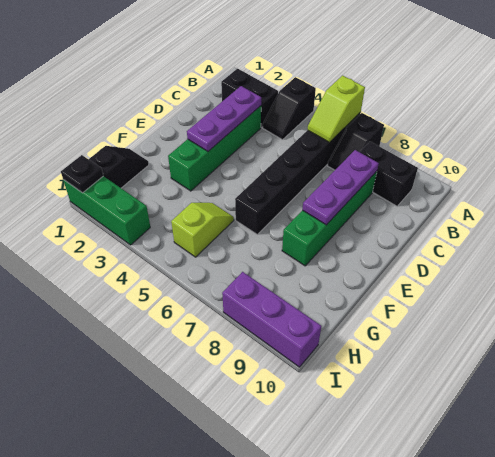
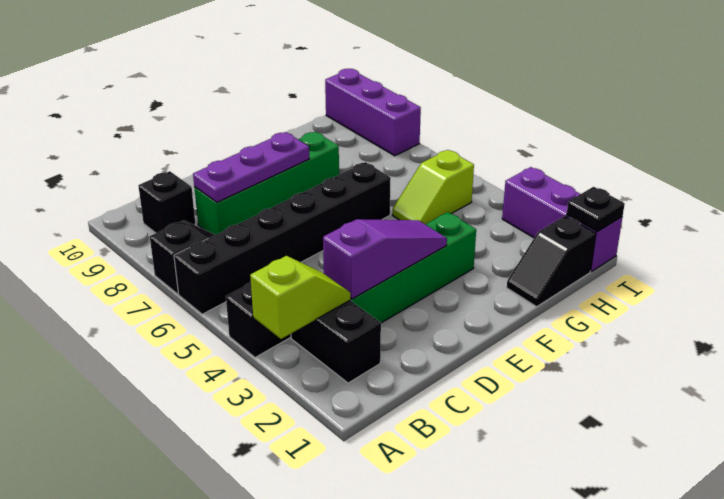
lime slope A6:B6 level 2 top A -> lime slope A3:B3 level 2 top A
black brick B8:B9 level 1 -> black brick B9 level 1
purple plate C3:E3 level 2 -> purple slope C3:E3 level 2 top C
green brick I1:I3 level 1 -> purple brick I1:I3 level 1

